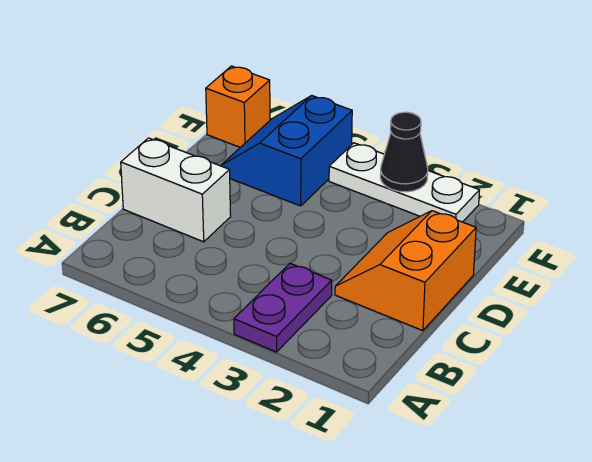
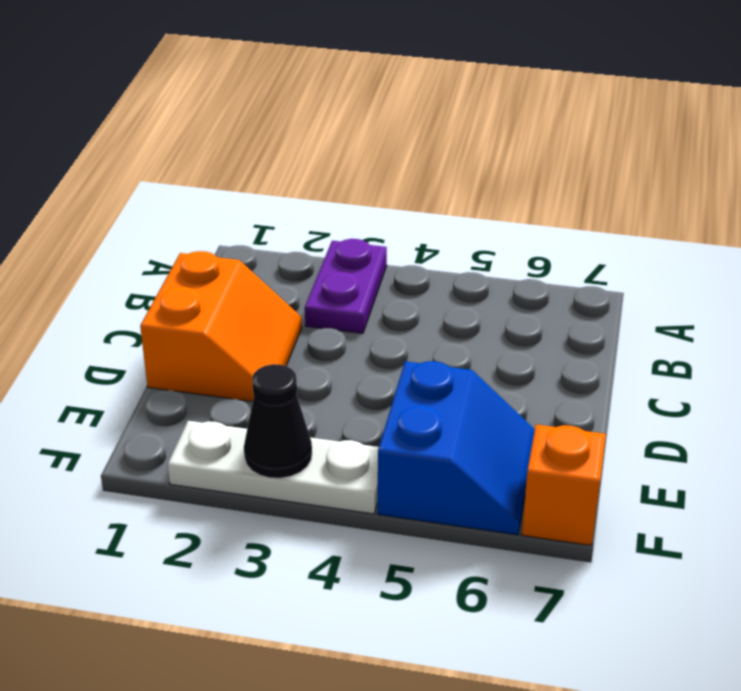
white brick C6:C7 level 1 -> none

